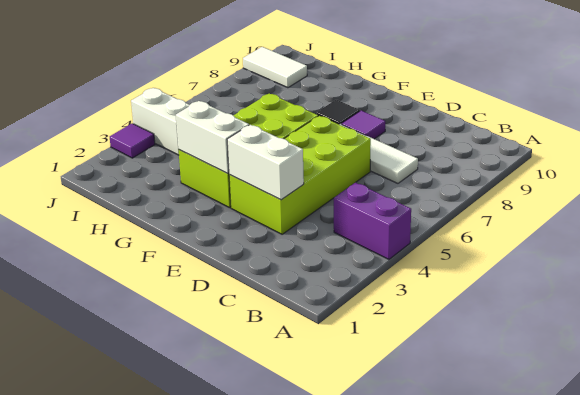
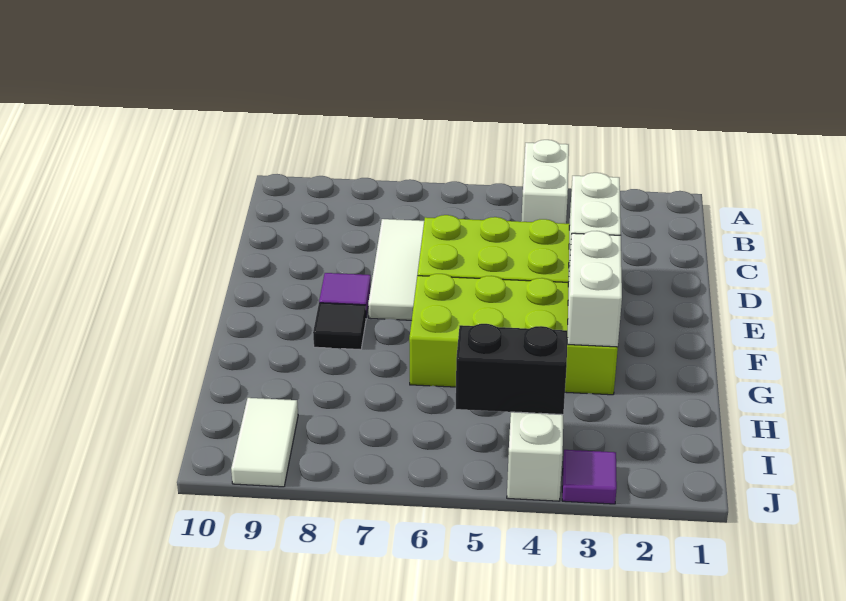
purple brick A4:B4 level 1 -> white brick A4:B4 level 1
none -> black brick I4:I5 level 2

